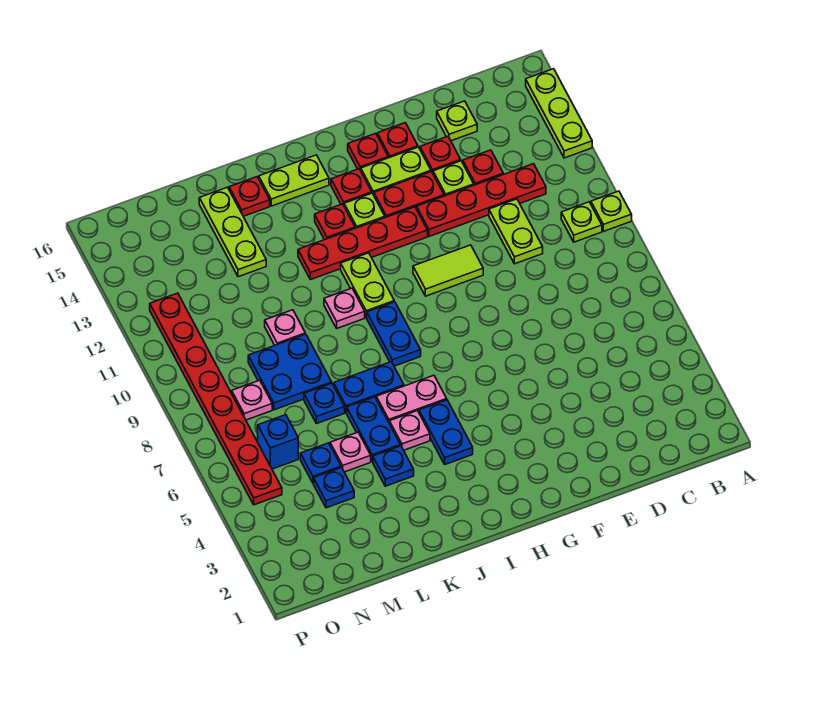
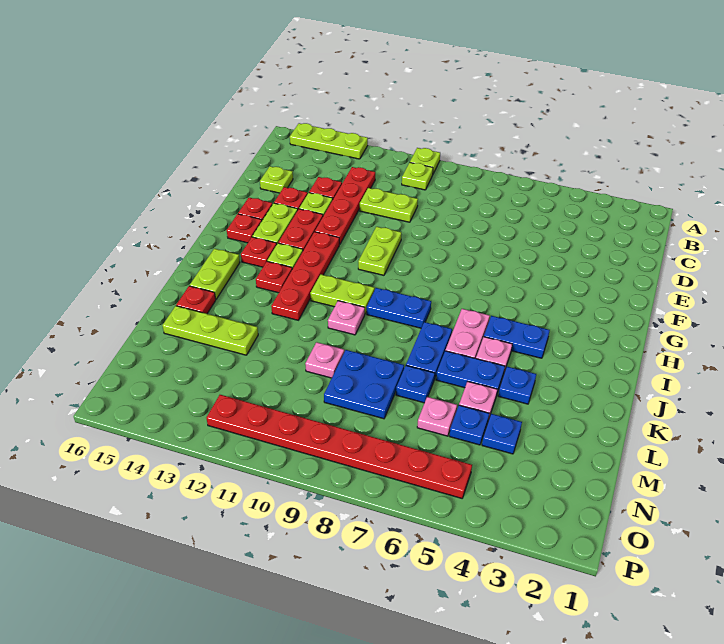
lime tile F10:G10 level 1 -> lime plate F10:G10 level 1
blue brick N6 level 1 -> none
pink plate N8 level 1 -> pink plate M6 level 1

